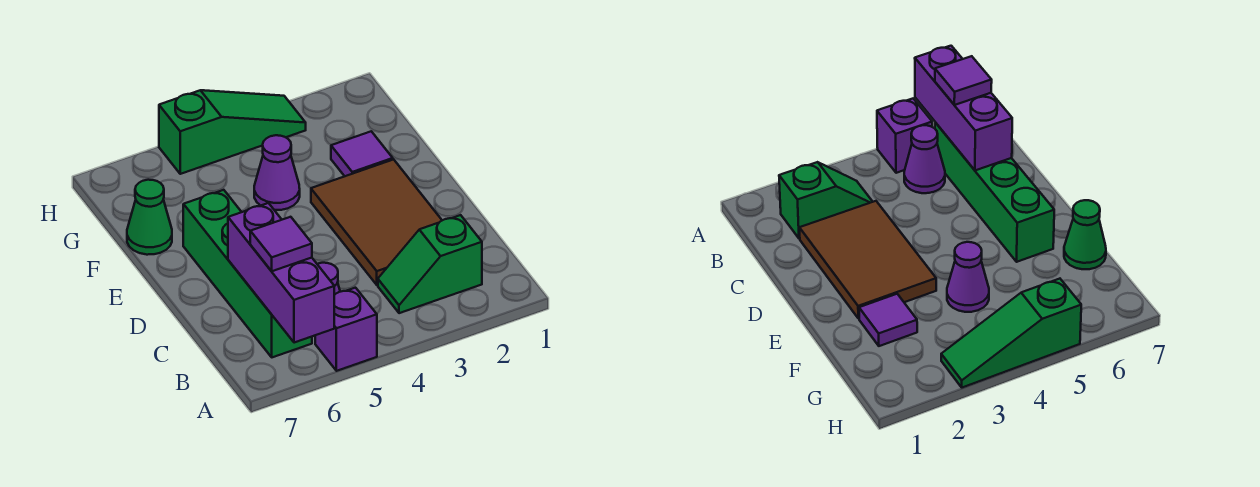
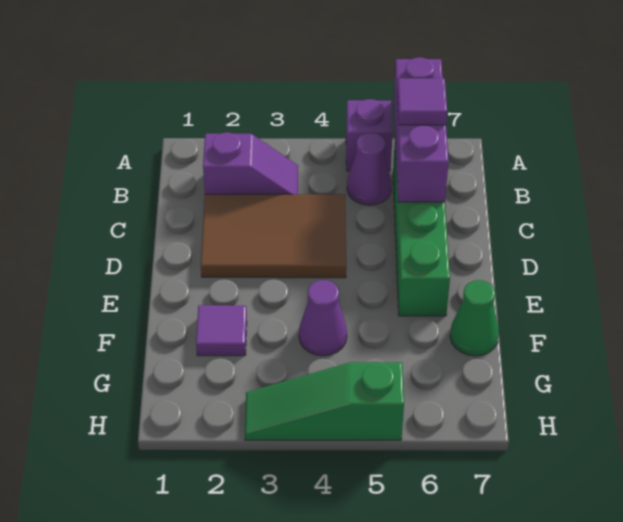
green slope B2:B3 level 1 top 2 -> purple slope B2:B3 level 1 top 2
brown tile C2:E3 level 1 -> brown tile C2:D4 level 1

